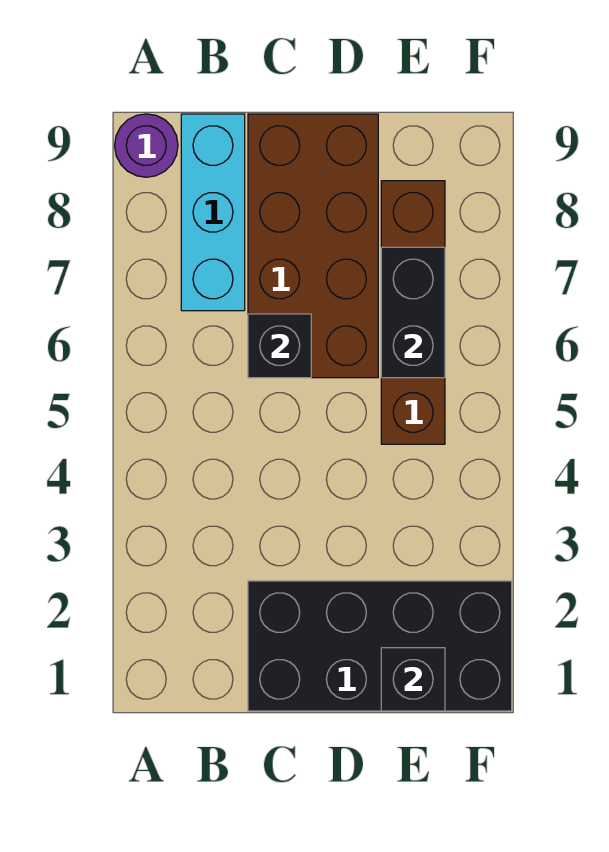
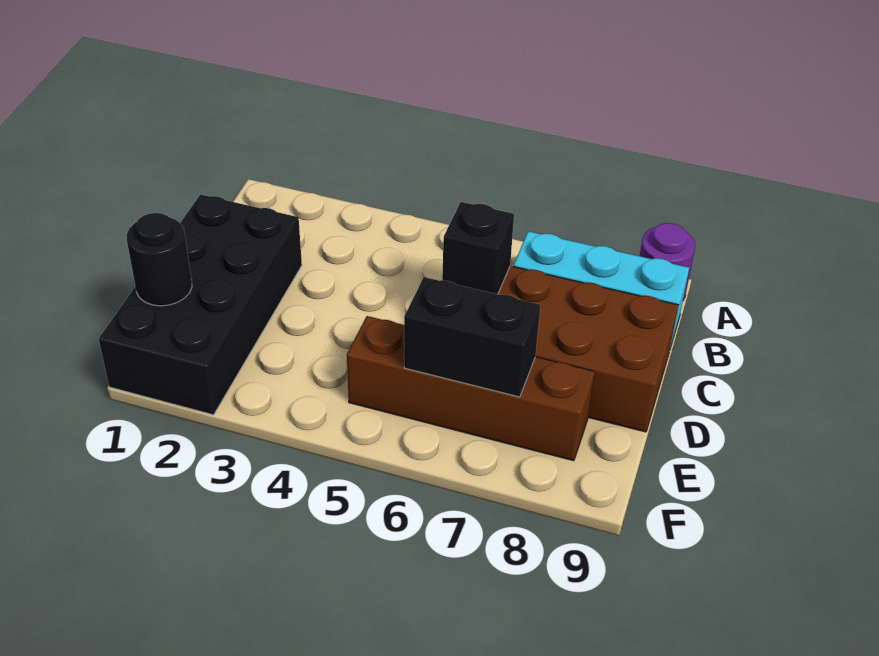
black brick E1 level 2 -> black round brick E1 level 2

